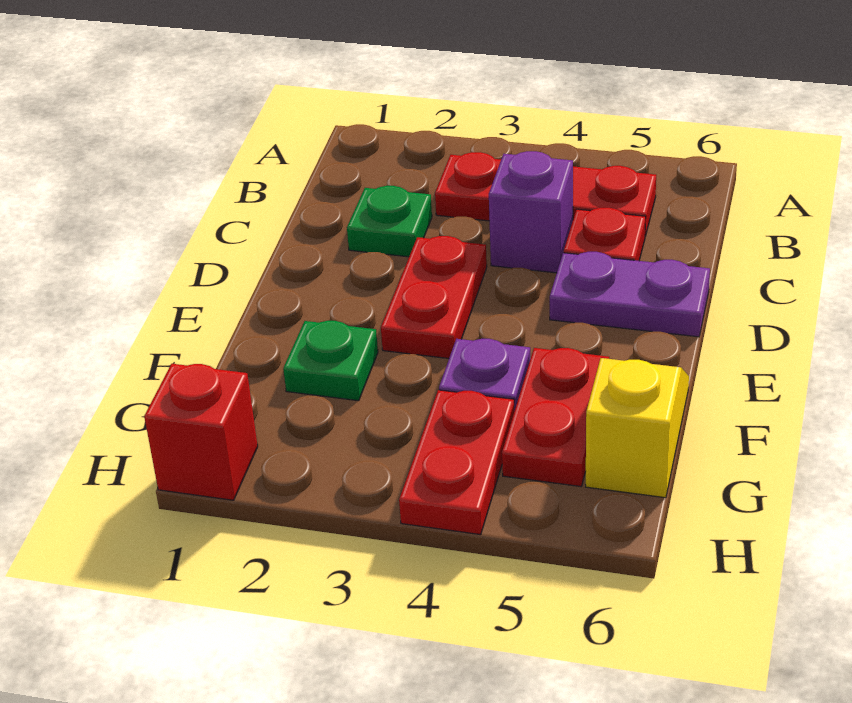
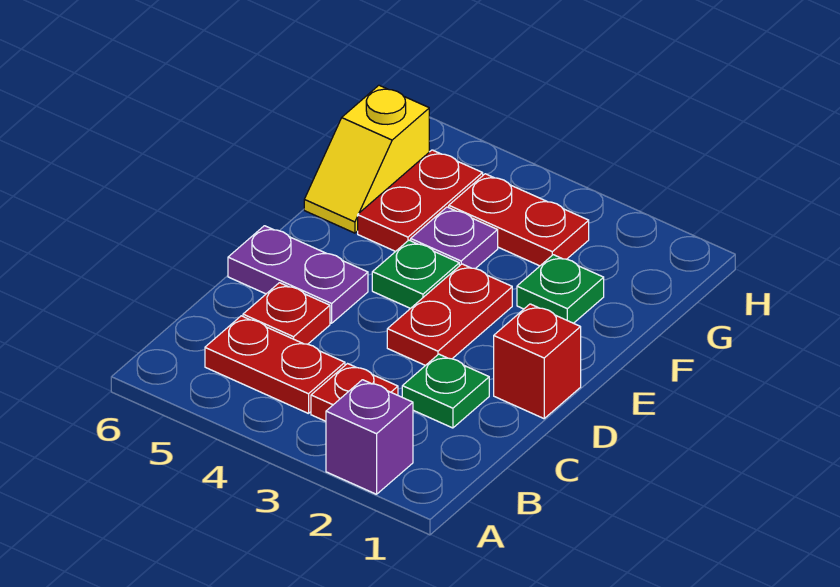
purple brick C4 level 1 -> purple brick A2 level 1
none -> green plate E4 level 1
red plate G4:H4 level 1 -> red plate G3:G4 level 1
red brick H1 level 1 -> red brick D1 level 1

